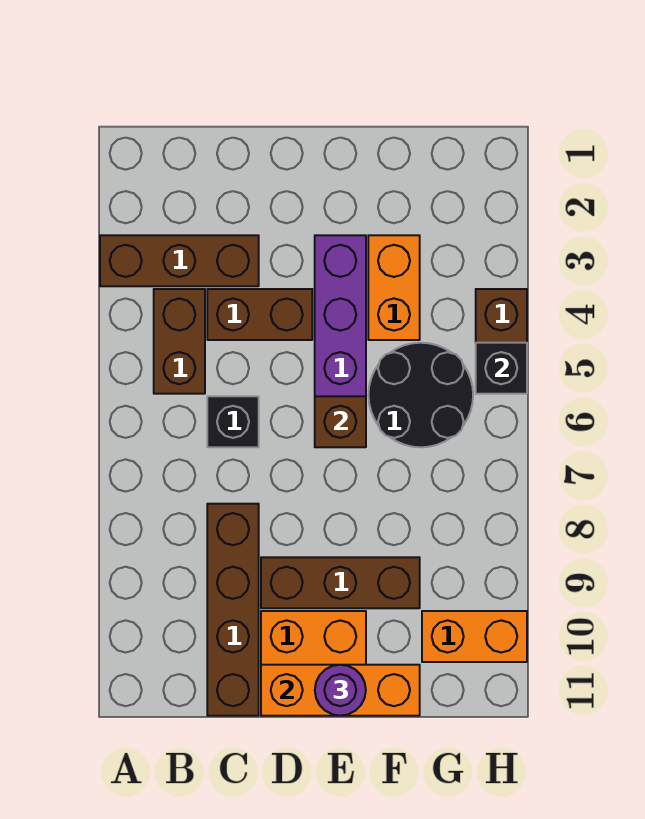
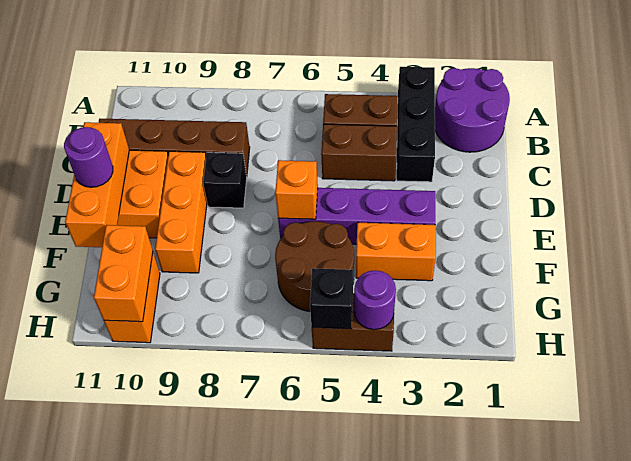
none -> purple round brick A1:B2 level 1
brown brick A3:C3 level 1 -> black brick A3:C3 level 1
brown brick C4:D4 level 1 -> brown brick C4:C5 level 1
black brick C6 level 1 -> black brick D8 level 1
brown brick D9:F9 level 1 -> orange brick D9:F9 level 1
brown brick E6 level 2 -> orange brick E6 level 2
black round brick F5:G6 level 1 -> brown round brick F5:G6 level 1
none -> orange brick G10:H10 level 2
none -> purple round brick H4 level 2

